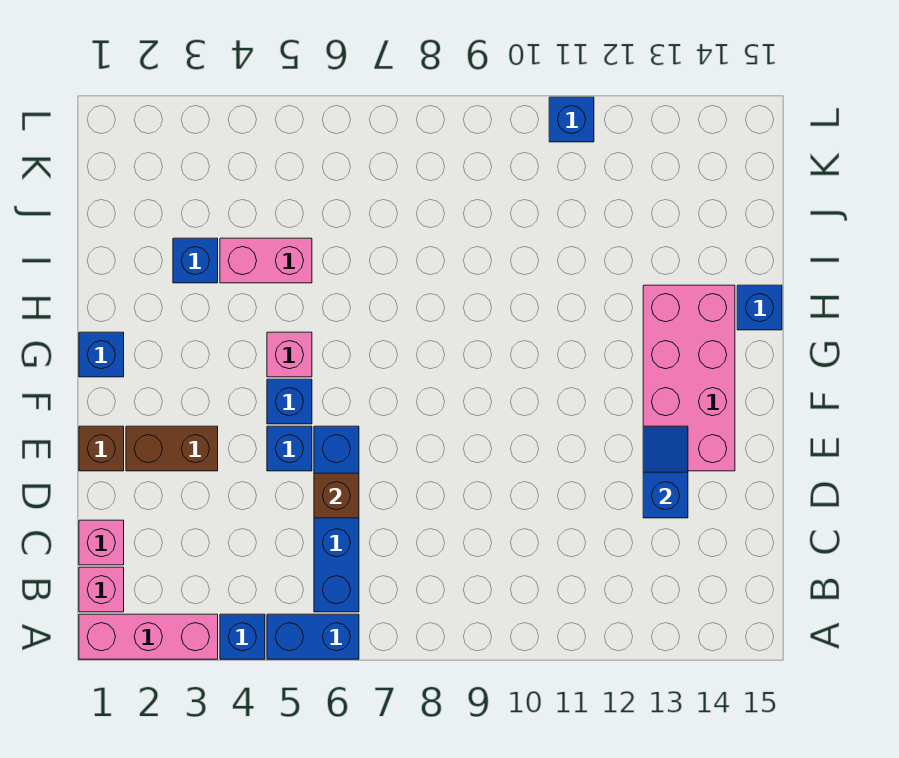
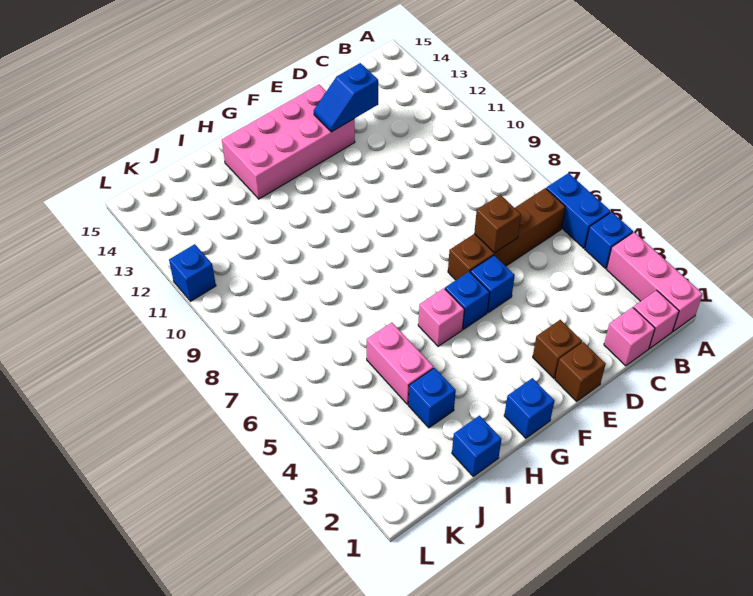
blue brick B6:E6 level 1 -> brown brick B6:E6 level 1
brown brick E2:E3 level 1 -> brown brick E2 level 1
blue brick H15 level 1 -> blue brick I1 level 1

